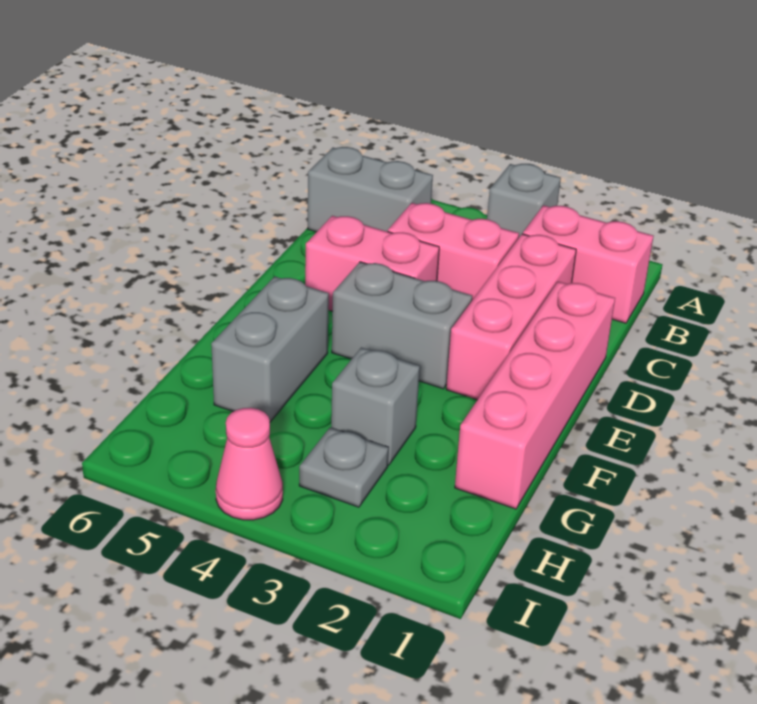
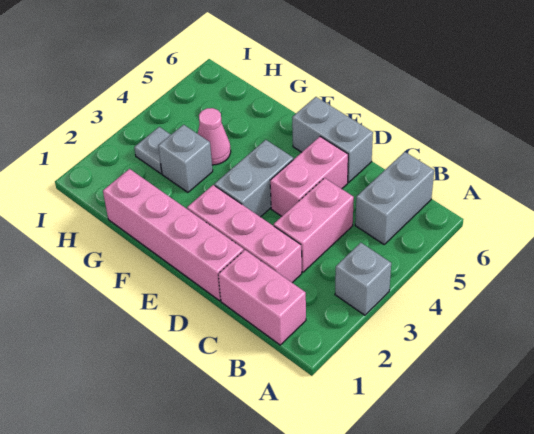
pink brick B1:B2 level 1 -> pink brick B1:C1 level 1
grey brick F5:G5 level 1 -> grey brick D6:E6 level 1
pink cone I4 level 1 -> pink cone G4 level 1

